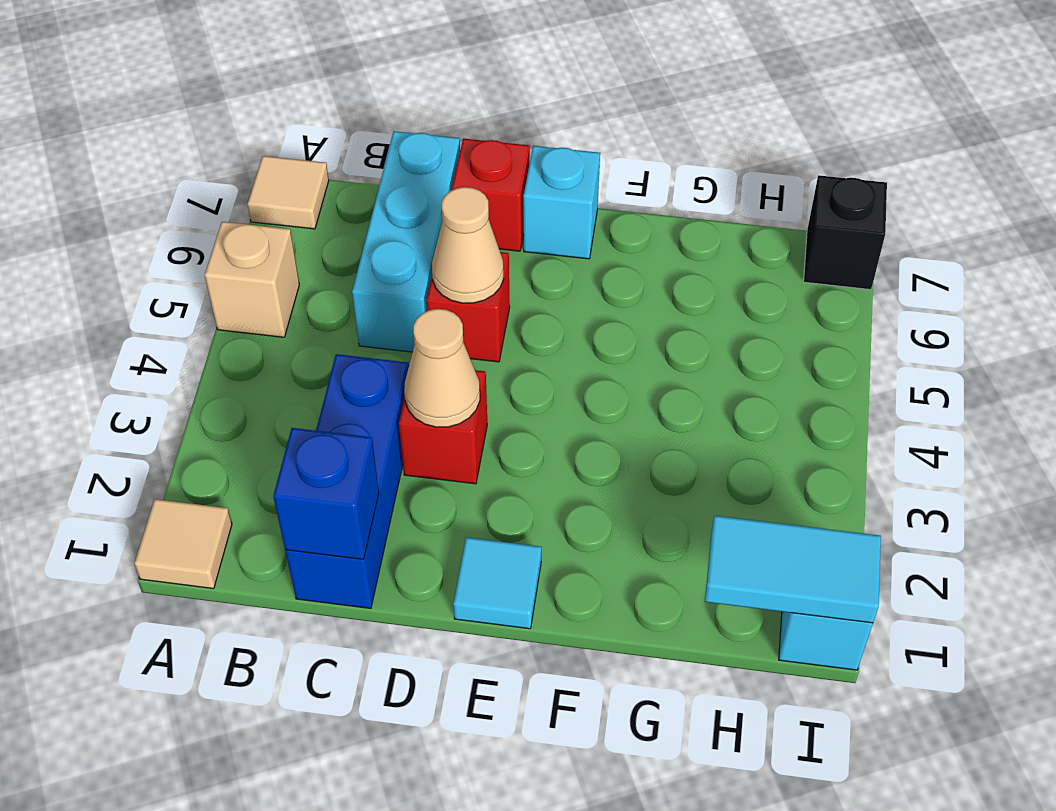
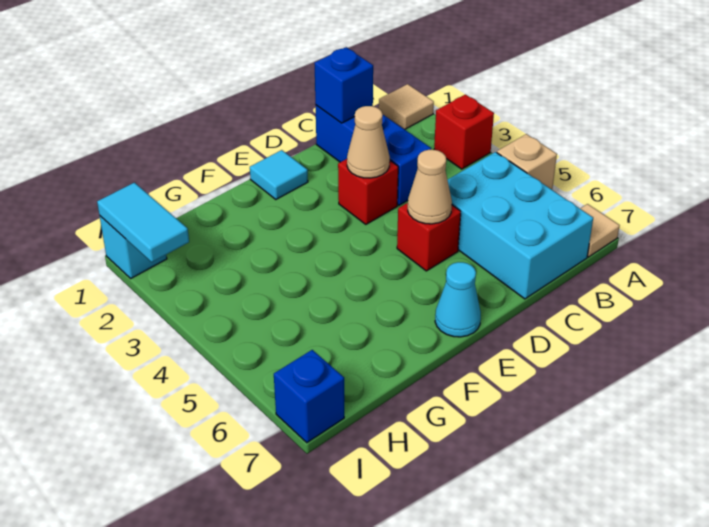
cyan brick C5:C7 level 1 -> cyan brick B5:C7 level 1
red brick D7 level 1 -> red brick A3 level 1
cyan brick E7 level 1 -> cyan cone E7 level 1
cyan tile H1:I1 level 2 -> cyan tile I1:I2 level 2
black brick I7 level 1 -> blue brick I7 level 1

